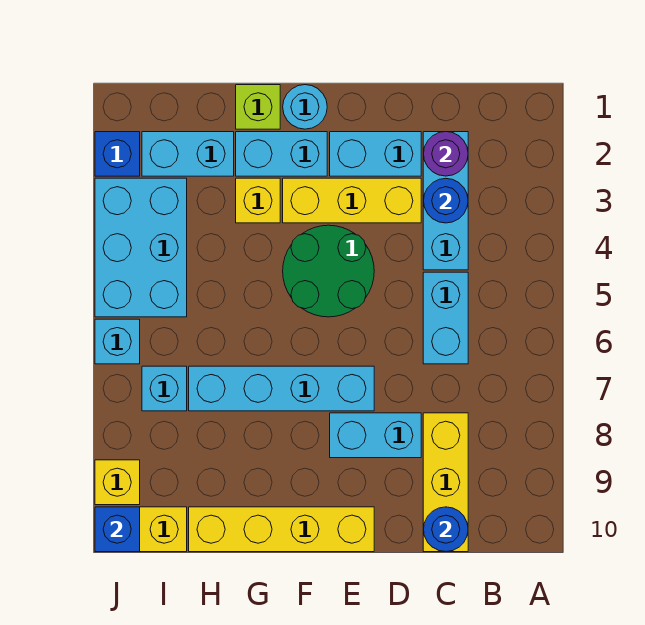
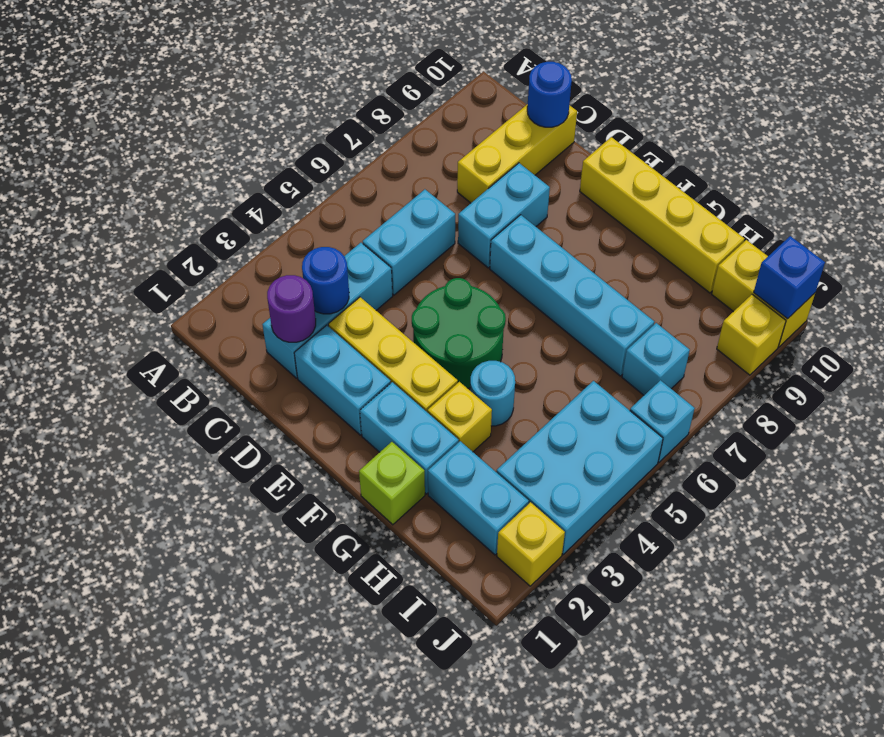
cyan brick D8:E8 level 1 -> cyan brick D7:D8 level 1
cyan round brick F1 level 1 -> cyan round brick G4 level 1
blue brick J2 level 1 -> yellow brick J2 level 1

